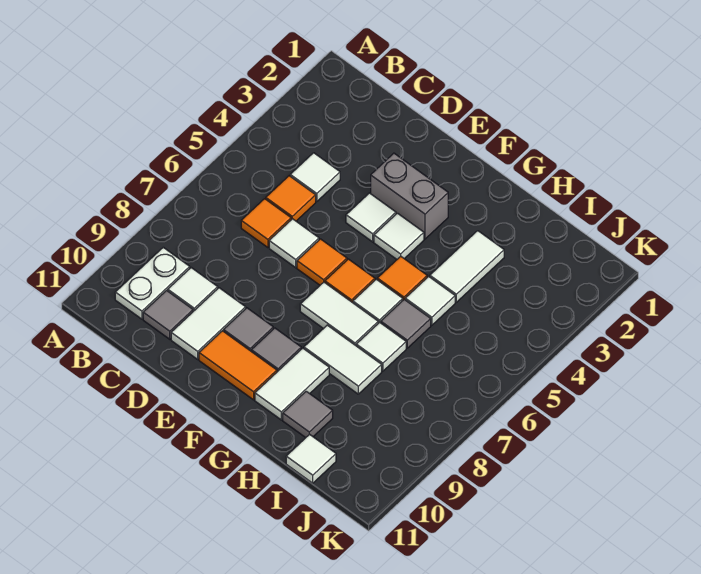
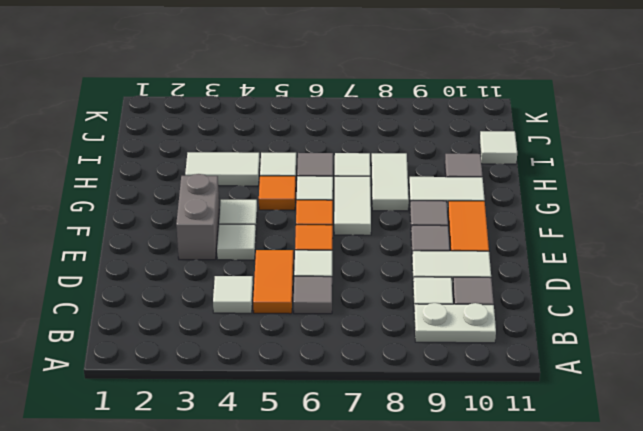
orange tile C5 level 1 -> orange tile C5:D5 level 1
orange tile C6 level 1 -> grey tile C6 level 1

